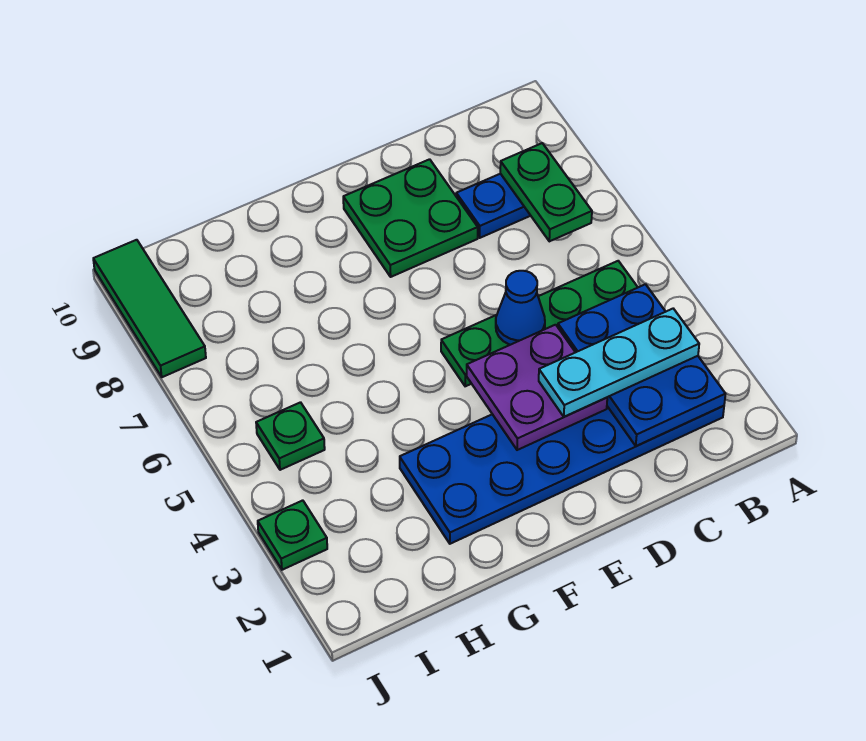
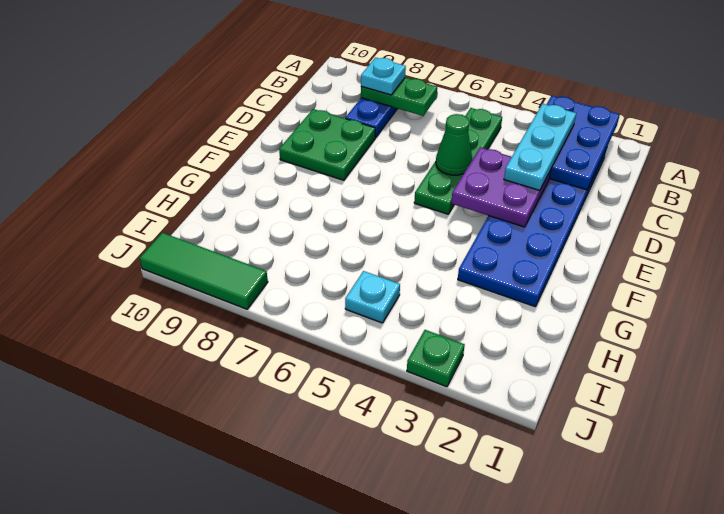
blue plate B2:C4 level 2 -> blue plate A2:C3 level 2
none -> cyan plate B8 level 3
blue cone D5 level 2 -> green cone D5 level 2
green plate I5 level 1 -> cyan plate I5 level 1

